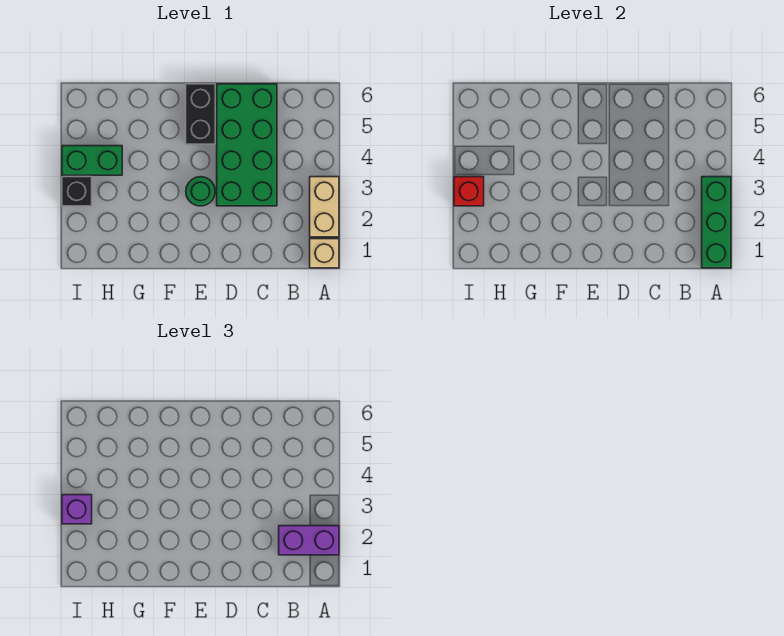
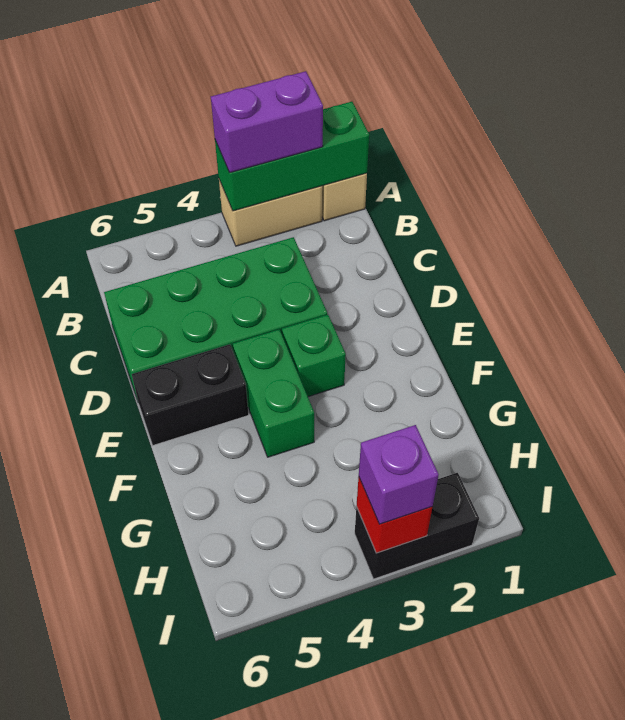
purple brick A2:B2 level 3 -> purple brick A2:A3 level 3
green round brick E3 level 1 -> green brick E3 level 1
green brick H4:I4 level 1 -> green brick E4:F4 level 1
black brick I3 level 1 -> black brick I2:I3 level 1

